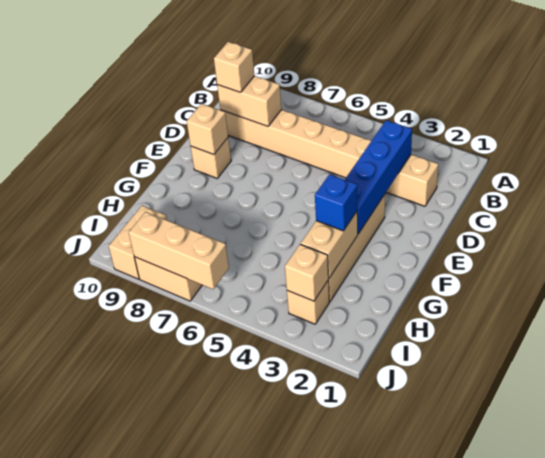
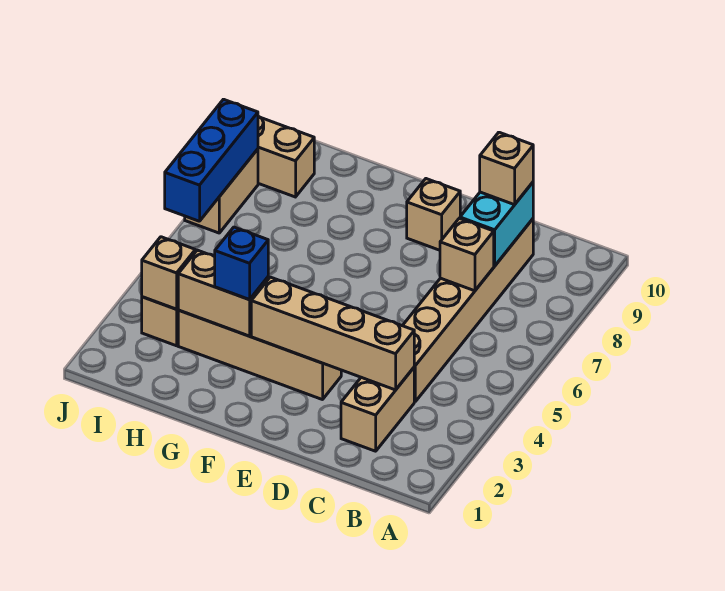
blue brick C3:F3 level 2 -> tan brick C3:F3 level 2
tan brick C8:C9 level 2 -> cyan brick C8:C9 level 2
tan brick E9 level 2 -> tan brick C7 level 2
tan brick J6:J8 level 2 -> blue brick J6:J8 level 2

